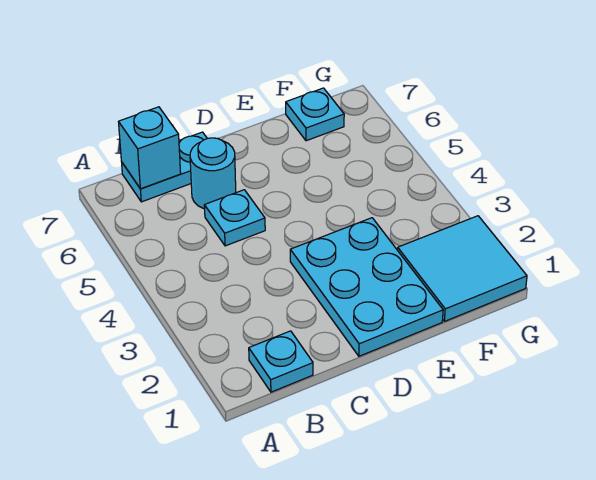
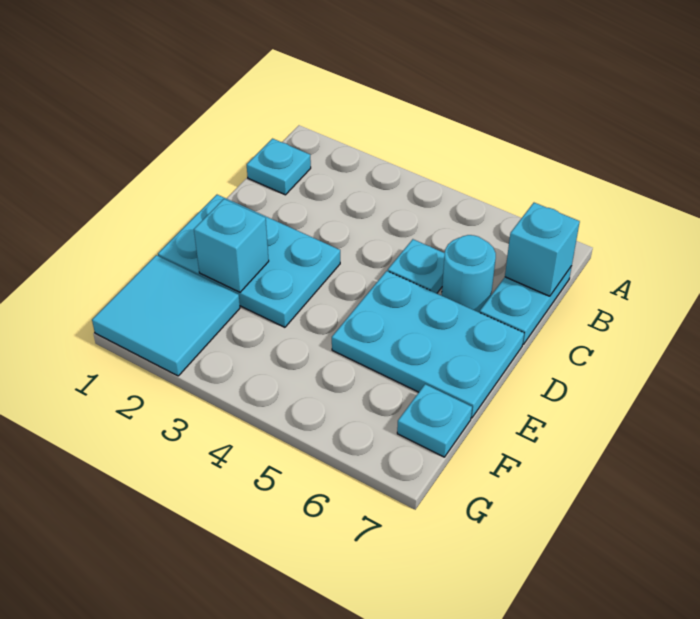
none -> cyan plate D5:E7 level 1
none -> cyan brick E2 level 2

